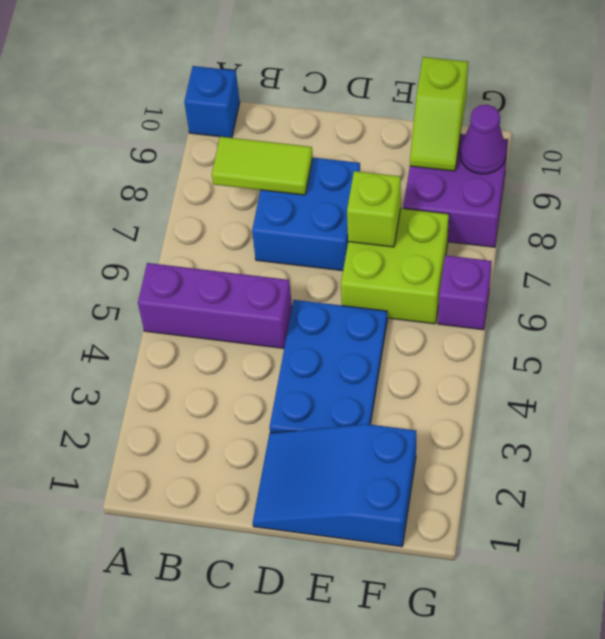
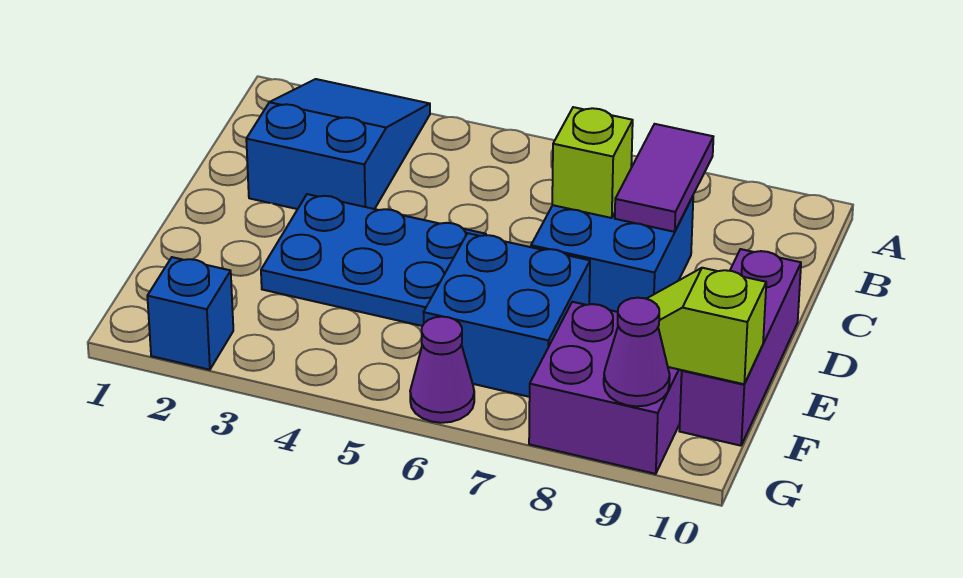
purple brick A5:C5 level 1 -> purple brick D10:F10 level 1
blue brick A10 level 1 -> blue brick G2 level 1
lime tile B8:C8 level 2 -> purple tile B8:C8 level 2
blue slope D1:F2 level 1 top F -> blue slope A2:C3 level 1 top C
lime brick E6:F7 level 1 -> blue brick E6:F7 level 1
lime brick E7 level 2 -> lime brick C7 level 2
purple brick G6 level 1 -> purple cone G6 level 1

